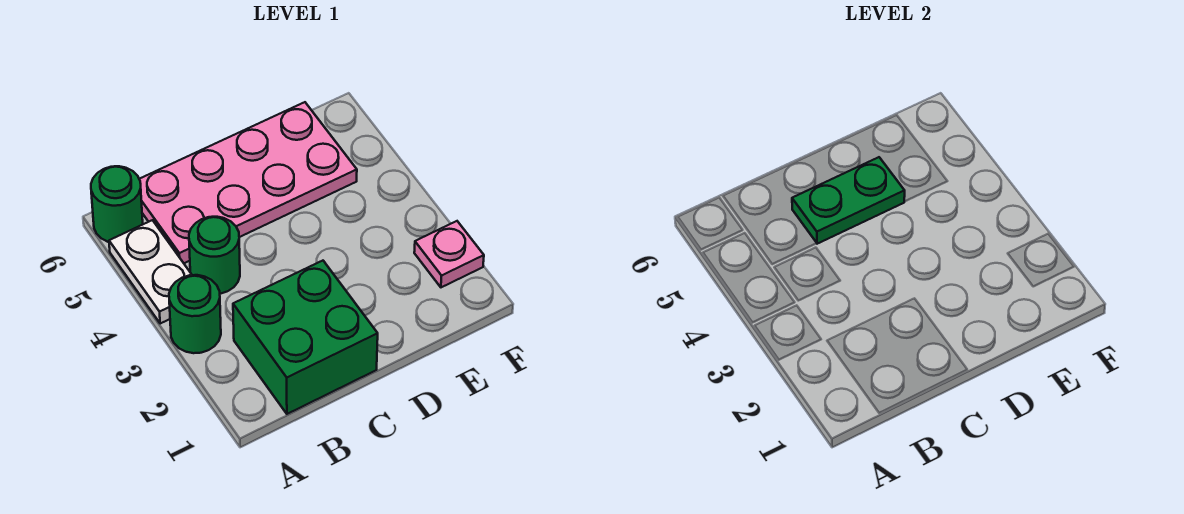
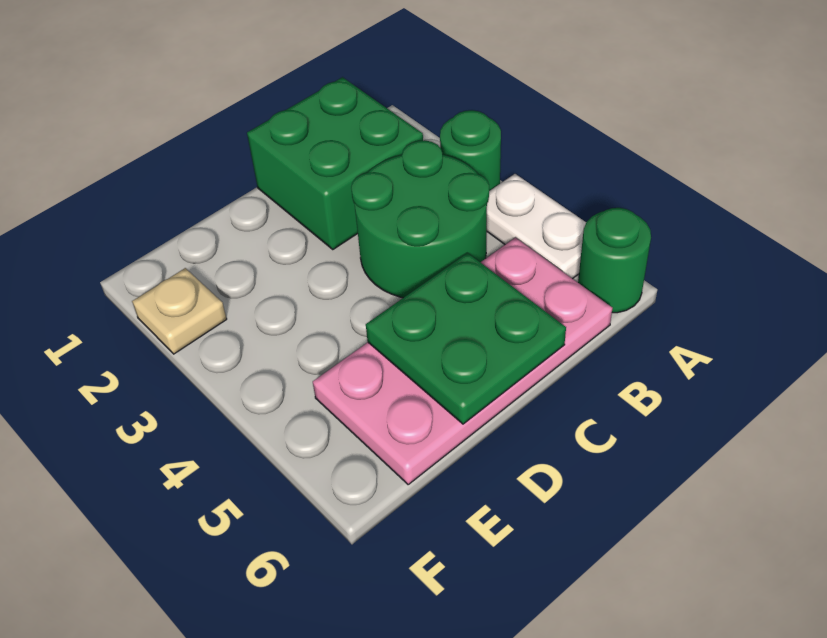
green round brick B4 level 1 -> green round brick B3:C4 level 1
green plate C5:D5 level 2 -> green plate C5:D6 level 2
pink plate F2 level 1 -> tan plate F2 level 1

